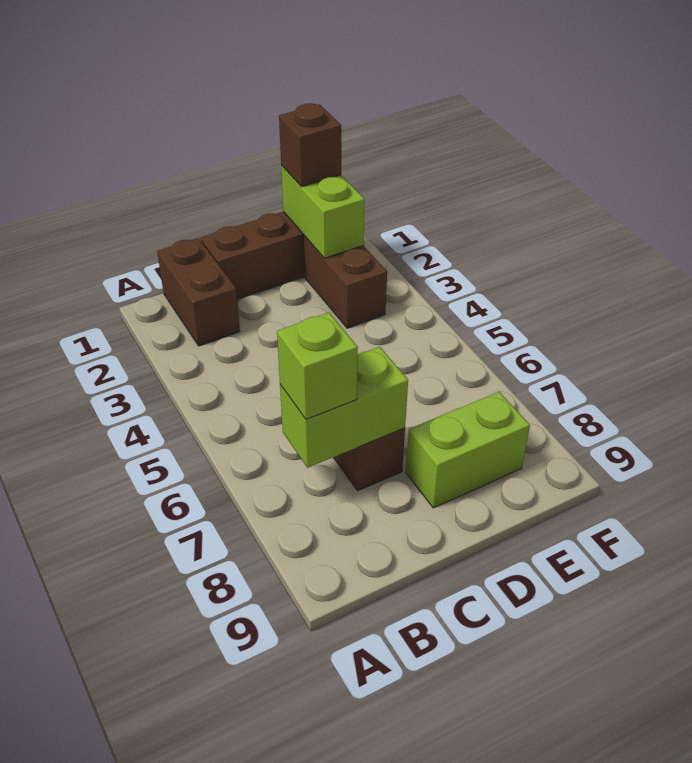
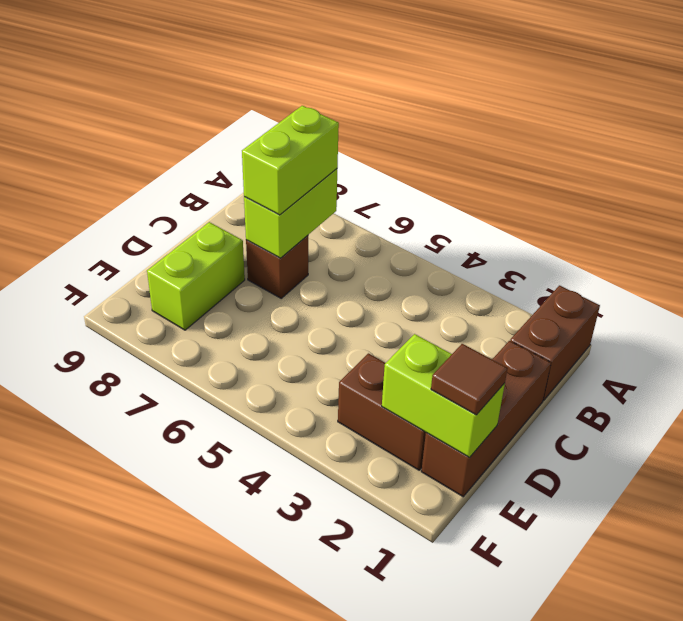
brown brick B1:B2 level 1 -> brown brick A1:B1 level 1
lime brick B7 level 3 -> lime brick B7:C7 level 3
brown brick E1 level 3 -> brown tile E1 level 3

